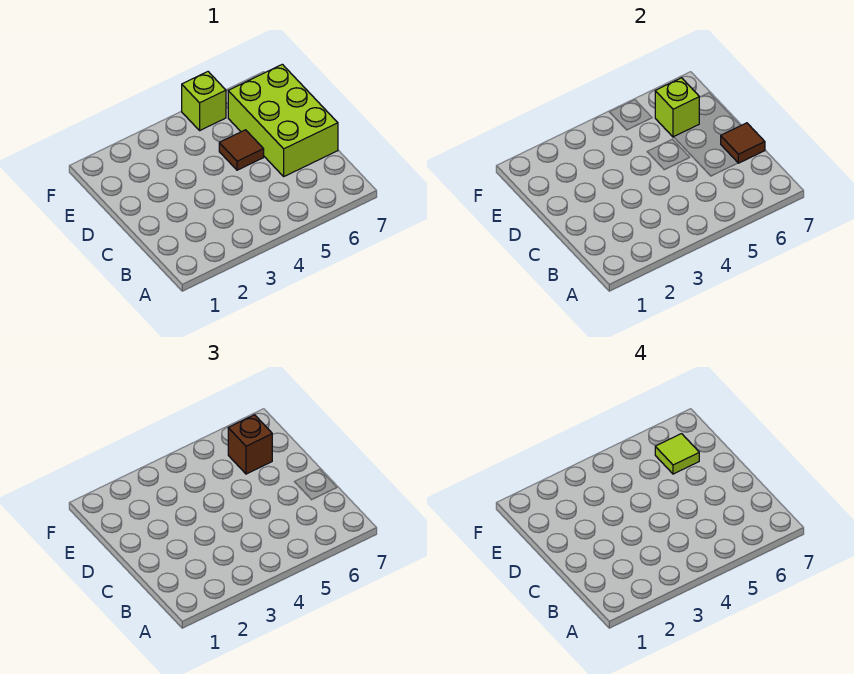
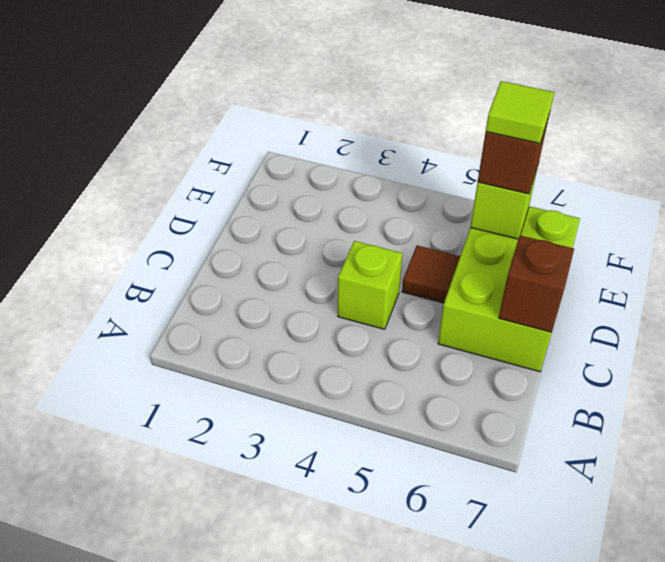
brown tile C7 level 2 -> brown brick C7 level 2
lime brick F5 level 1 -> lime brick C4 level 1

